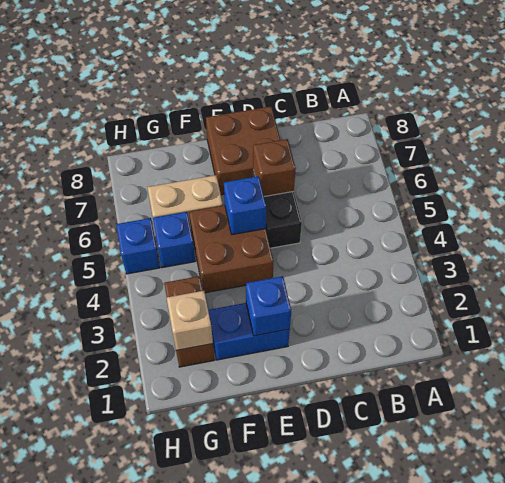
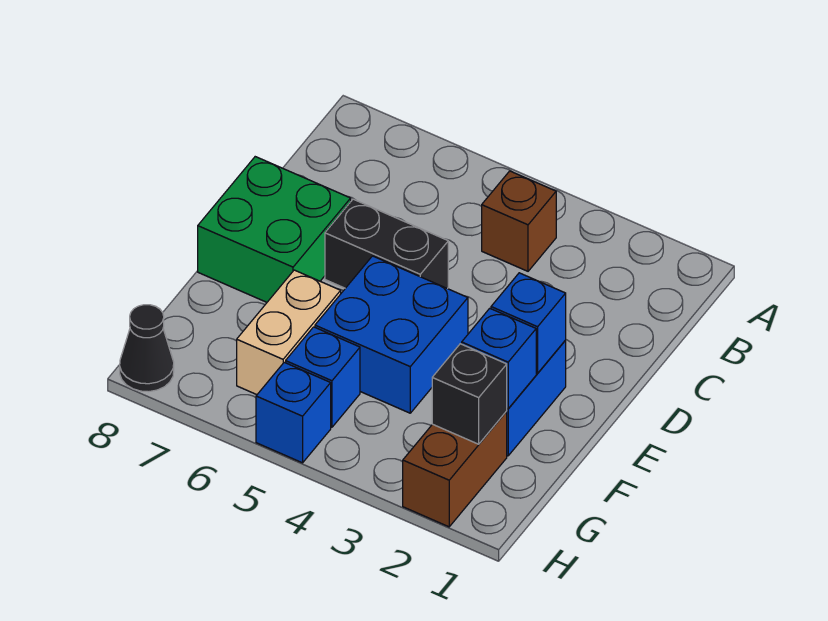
brown brick D6 level 2 -> brown brick B4 level 1
brown brick D7:E8 level 1 -> green brick D7:E8 level 1
brown brick E4:F5 level 1 -> blue brick E4:F5 level 1
blue brick E5 level 2 -> blue brick F2 level 2
brown brick G2:G3 level 1 -> brown brick G2:H2 level 1
tan brick G2 level 2 -> black brick G2 level 2
none -> black cone H8 level 1

